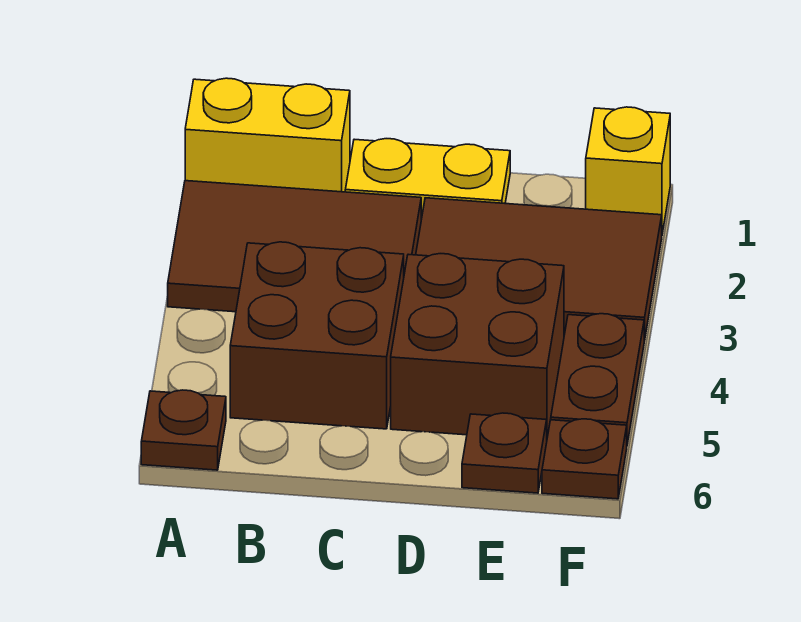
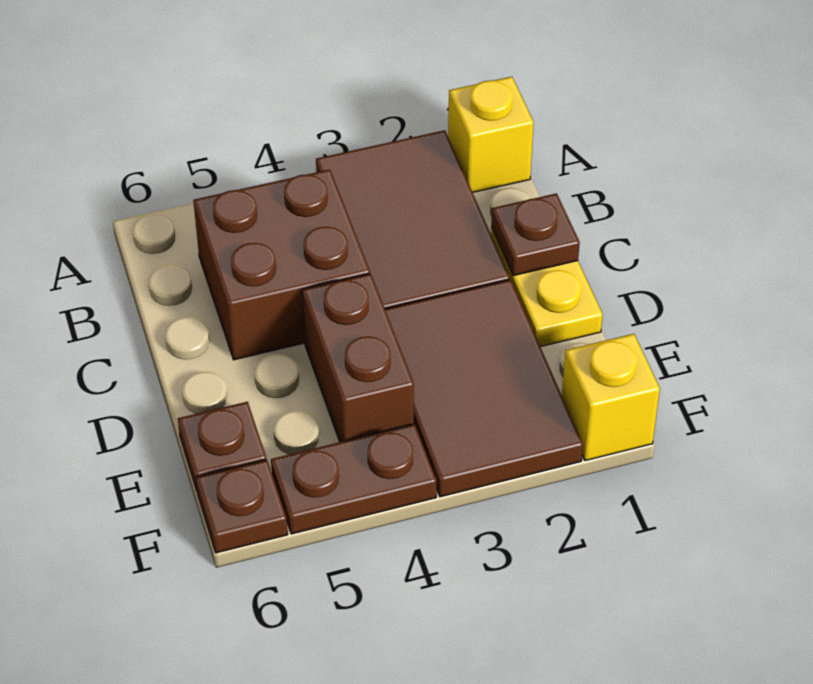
yellow brick A1:B1 level 1 -> yellow brick A1 level 1
brown plate A6 level 1 -> brown plate C1 level 2
brown brick D4:E5 level 1 -> brown brick D4:E4 level 1

